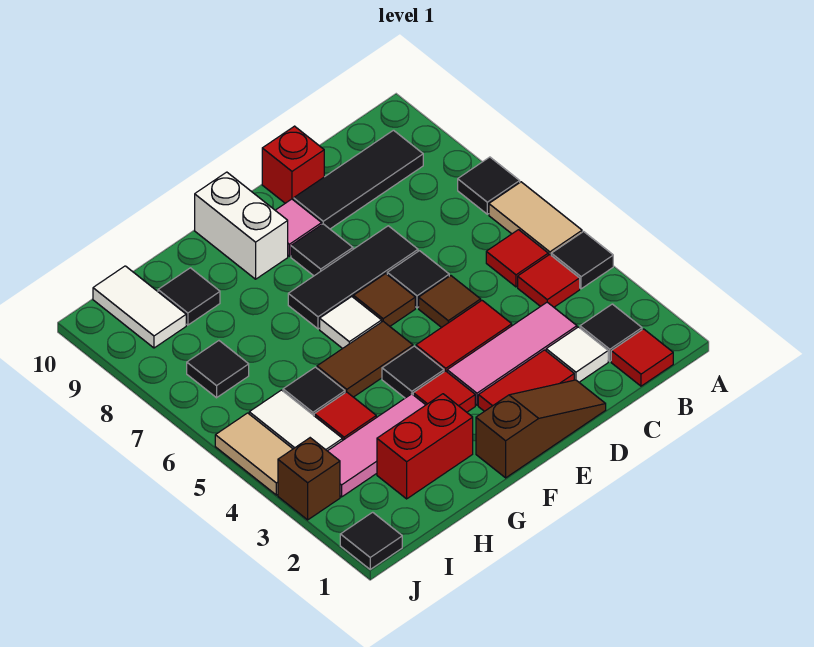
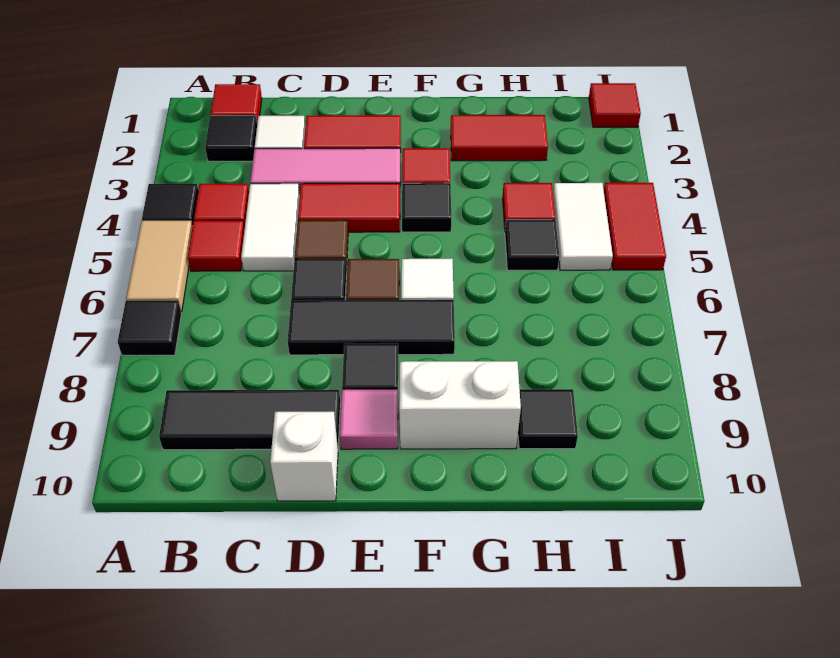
brown slope D1:F1 level 1 top F -> none
red brick D10 level 1 -> white brick D10 level 1
brown tile F5:G5 level 1 -> none
white brick F9:F10 level 1 -> white brick F9:G9 level 1
red brick G2:H2 level 1 -> red tile G2:H2 level 1
pink tile G3:I3 level 1 -> none
black tile I7 level 1 -> none
white tile I9:I10 level 1 -> white tile C4:C5 level 1
black tile J1 level 1 -> red tile J1 level 1
brown brick J3 level 1 -> none
tan tile J4:J5 level 1 -> red tile J4:J5 level 1

